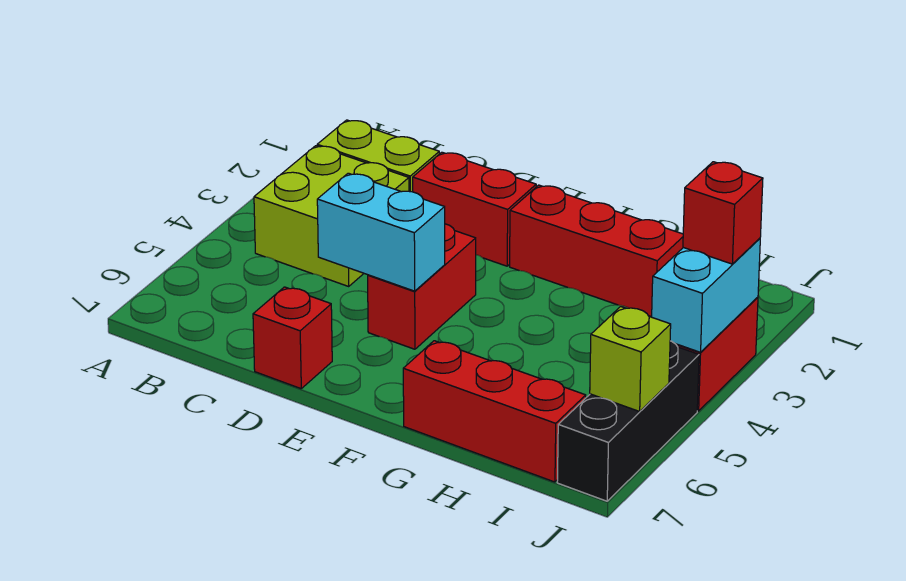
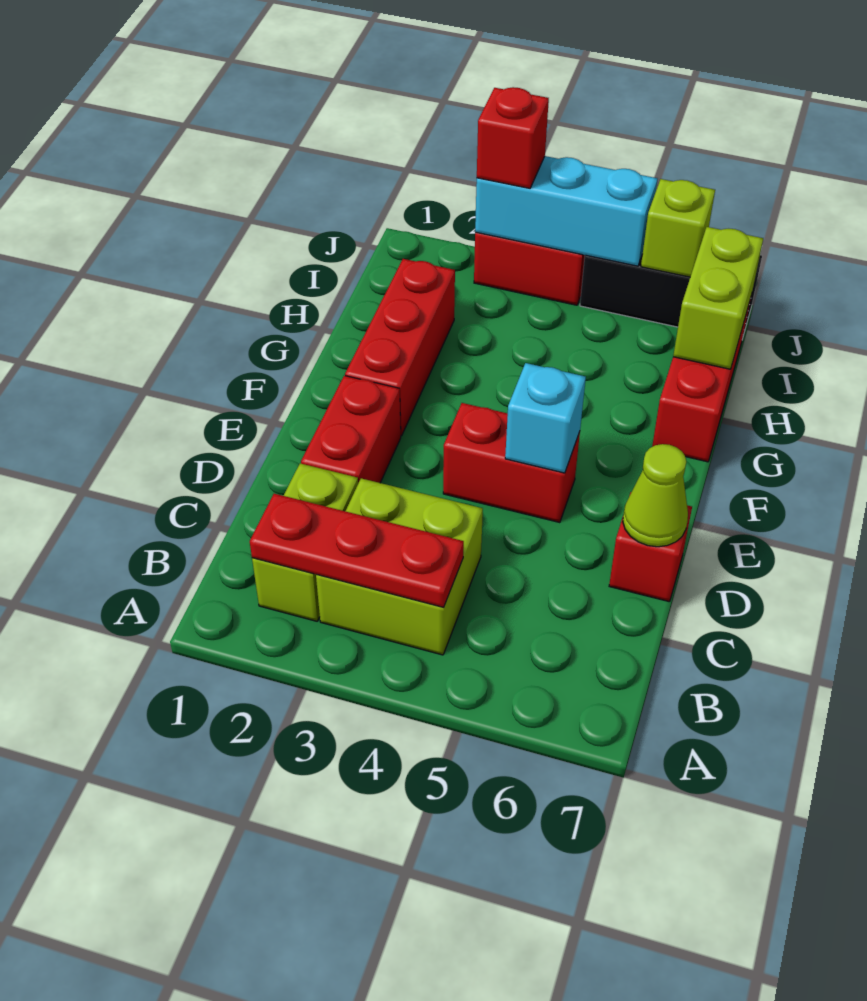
none -> red plate B2:B4 level 2
cyan brick D5:E5 level 2 -> cyan brick E5 level 2
none -> lime cone D7 level 2
none -> lime brick H7:I7 level 2
cyan brick J3:J4 level 2 -> cyan brick J3:J5 level 2

